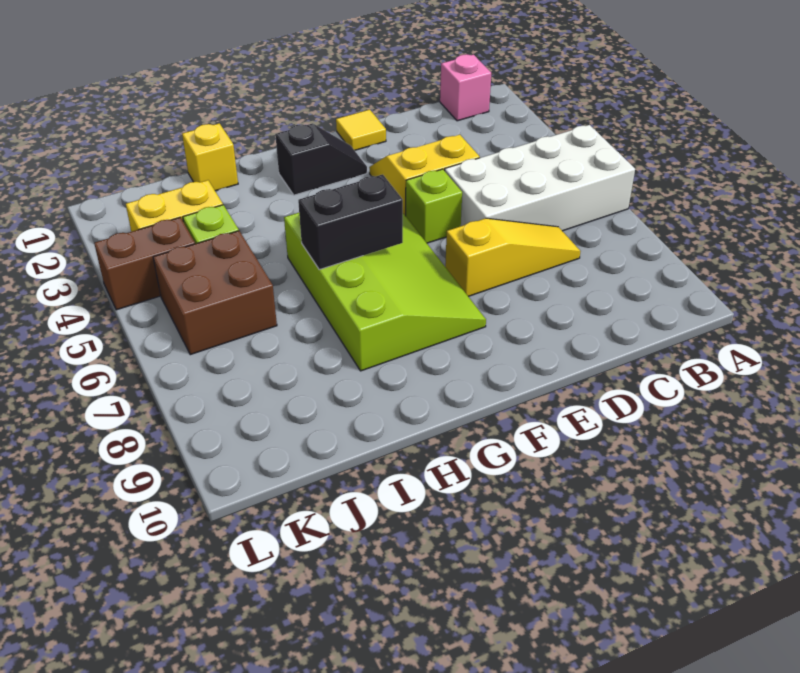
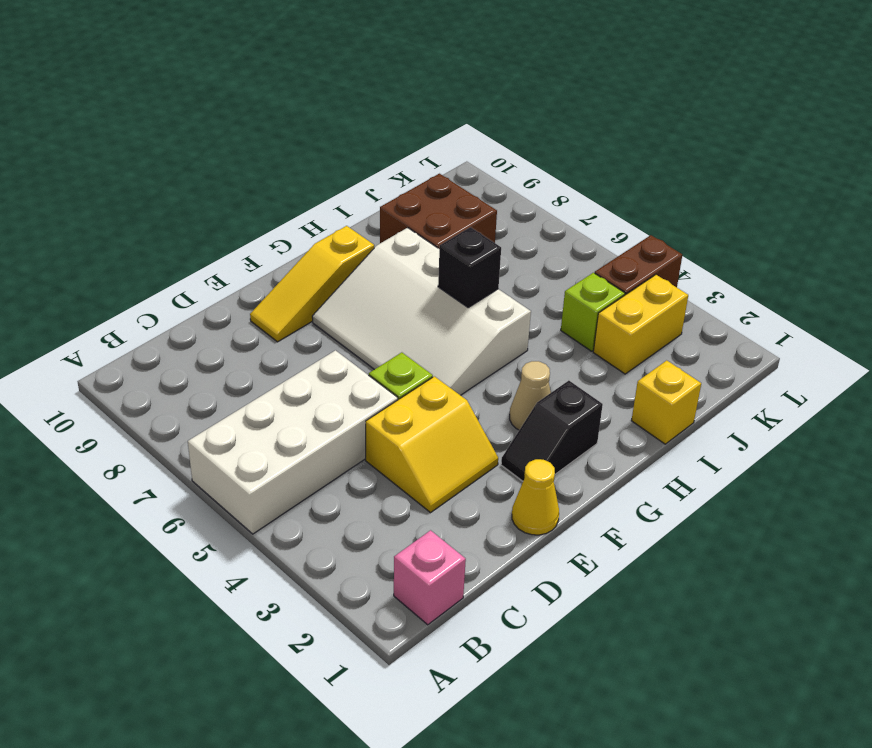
yellow slope C7:E7 level 1 top E -> yellow slope E9:G9 level 1 top G
yellow tile E1 level 1 -> yellow cone E1 level 1
lime slope F5:H8 level 1 top H -> white slope F5:H8 level 1 top H
none -> tan cone G3 level 1
black brick G6:H6 level 2 -> black brick H6 level 2
brown brick J5:K6 level 1 -> brown brick I8:J9 level 1

